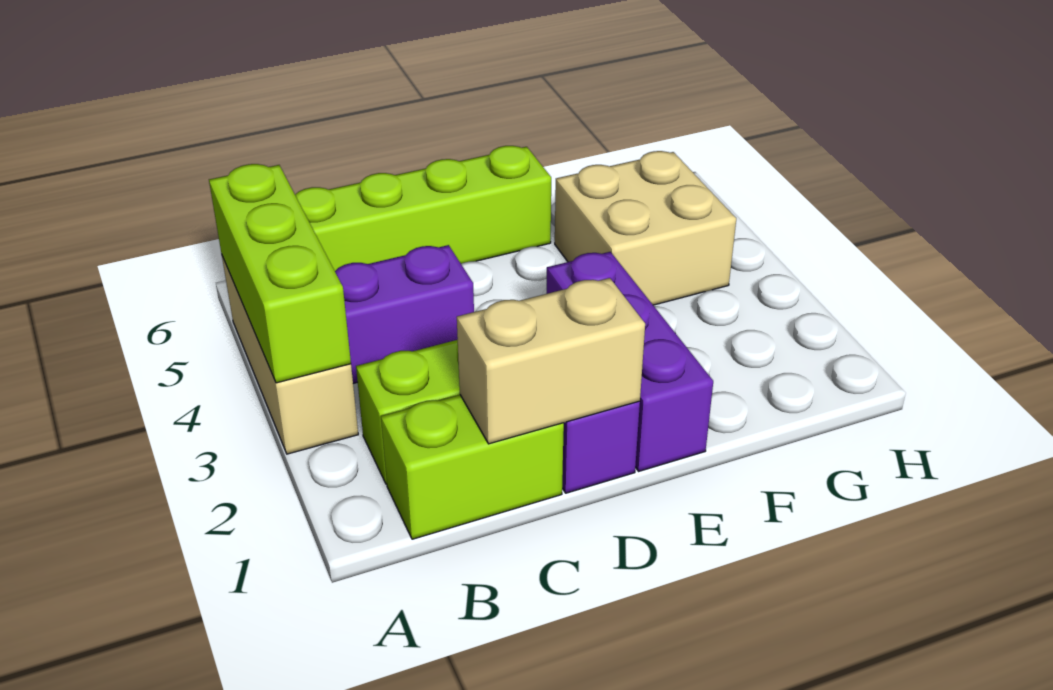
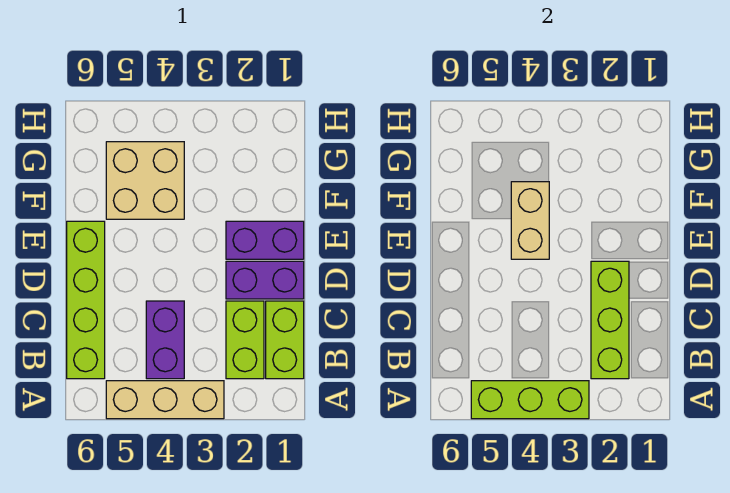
none -> lime brick B2:D2 level 2
tan brick C1:D1 level 2 -> tan brick E4:F4 level 2
purple brick E1:E3 level 1 -> purple brick E1:E2 level 1

